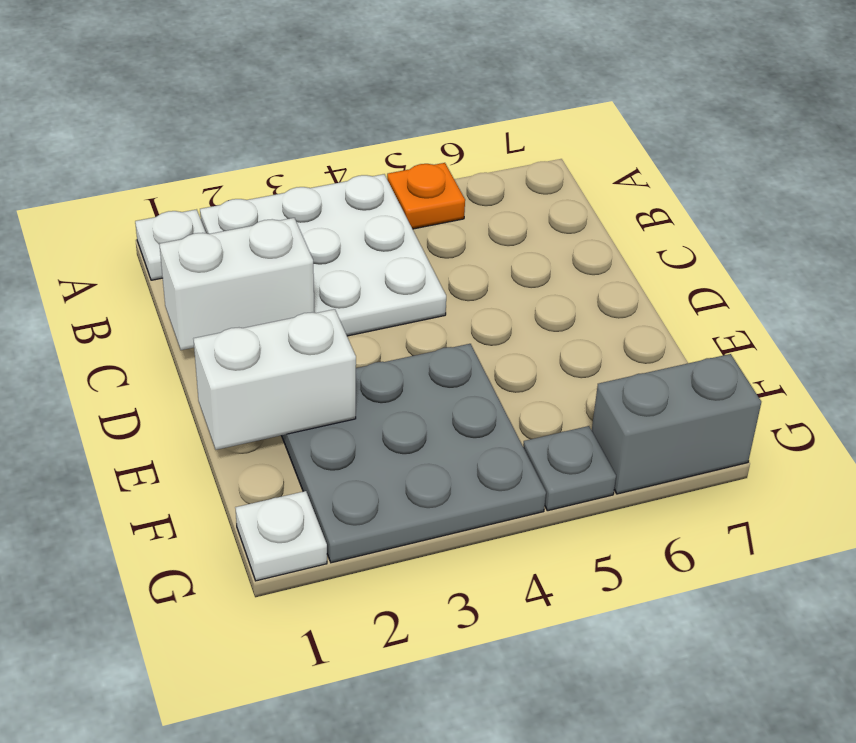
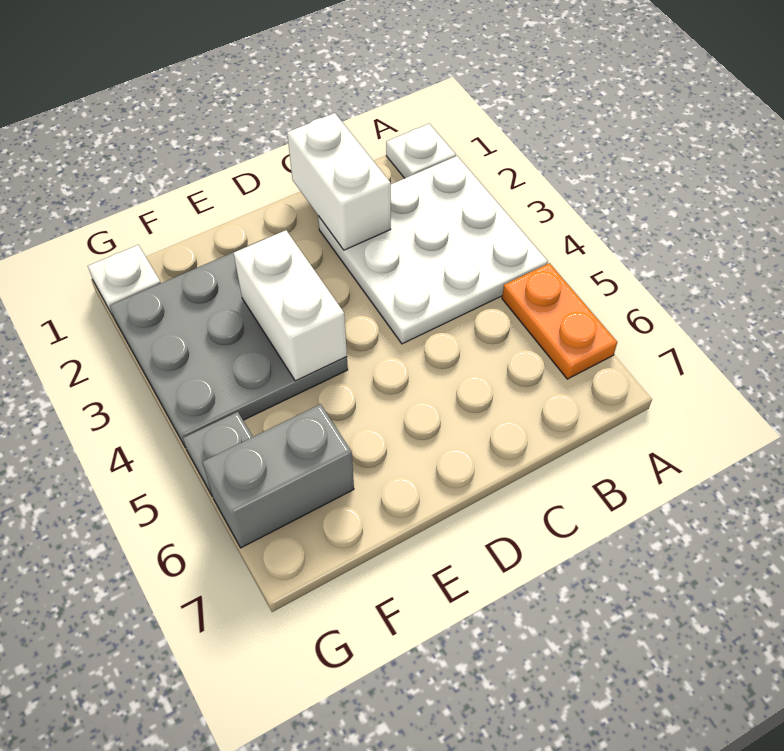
orange plate A5 level 1 -> orange plate A5:A6 level 1
white brick E1:E2 level 2 -> white brick E3:E4 level 2
grey brick G6:G7 level 1 -> grey brick F6:G6 level 1

